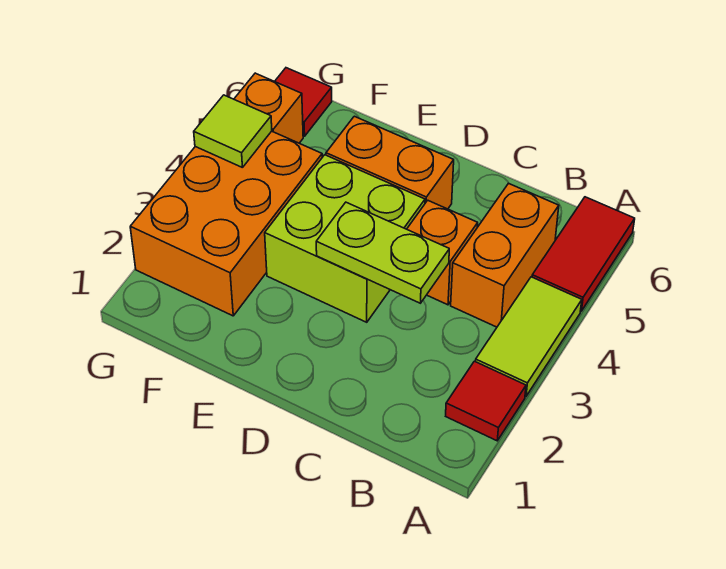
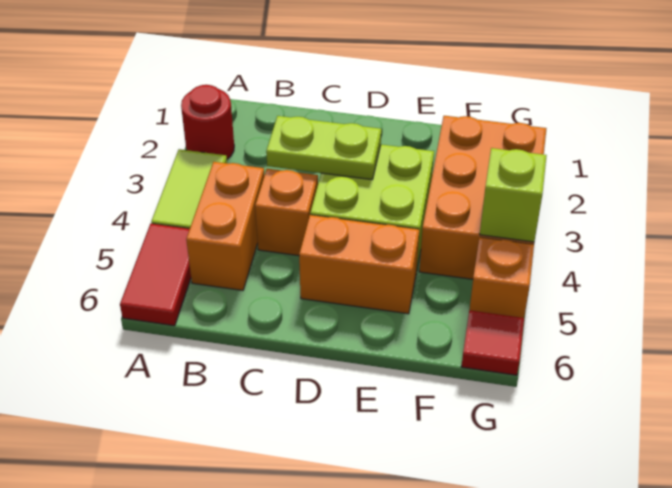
red tile A2 level 1 -> red round brick A2 level 1
lime tile G4 level 2 -> lime brick G4 level 2

